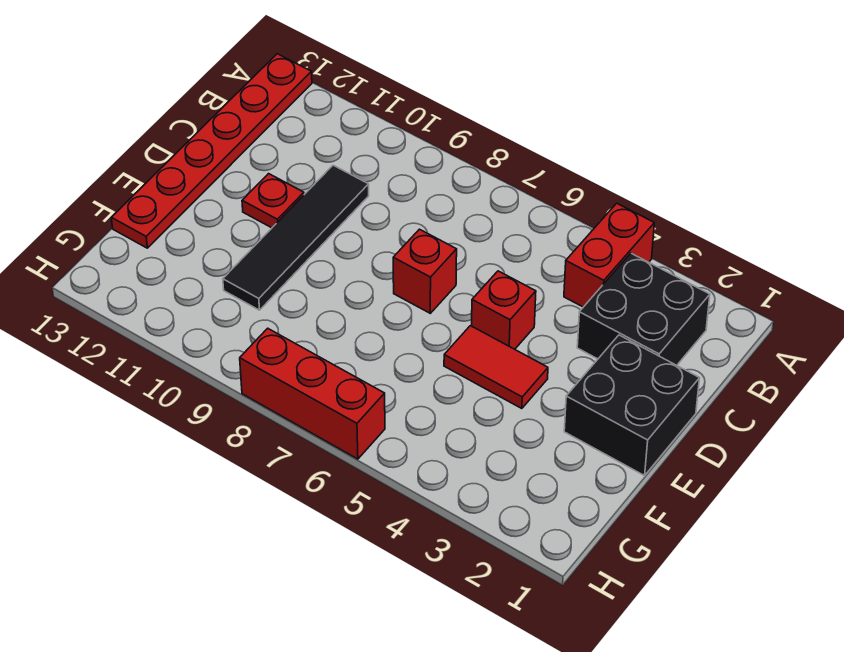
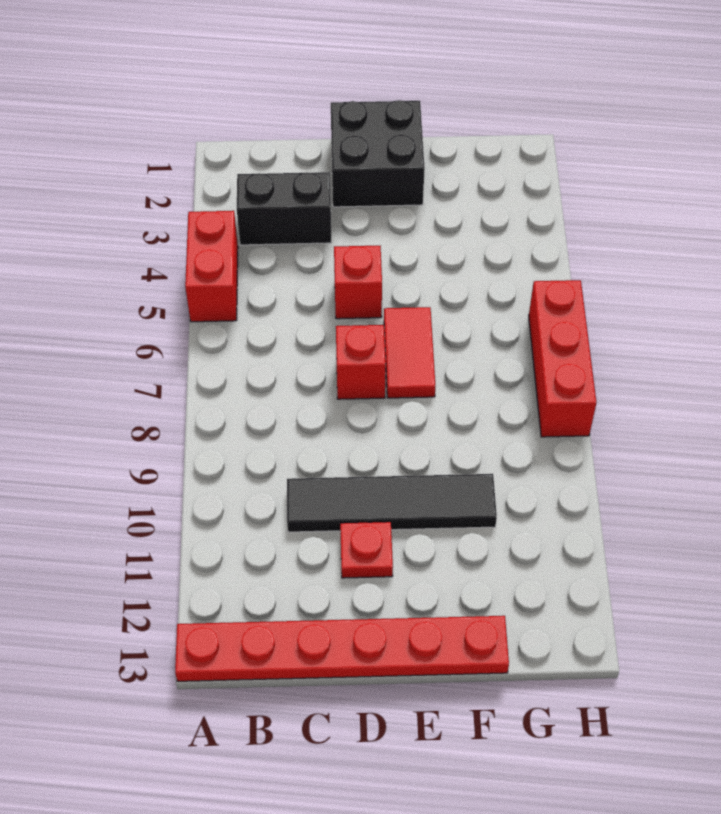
red brick A4:B4 level 1 -> red brick A4:A5 level 1
black brick B2:C3 level 1 -> black brick B3:C3 level 1
red tile E4:E5 level 1 -> red tile E6:E7 level 1

